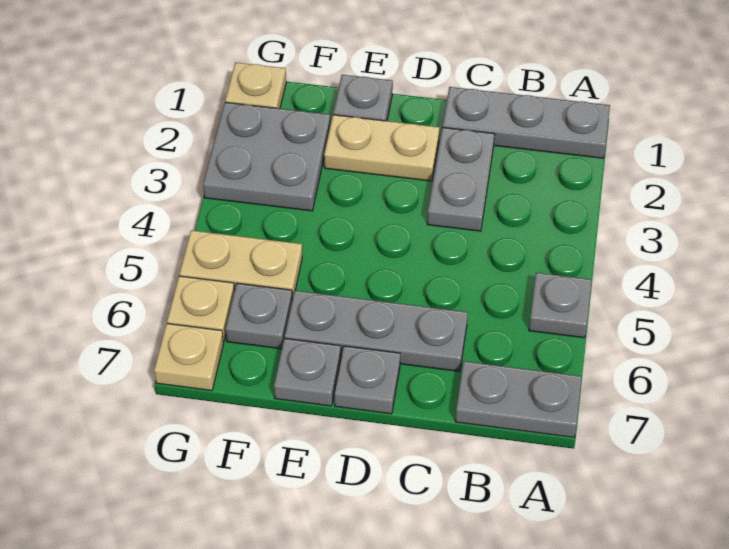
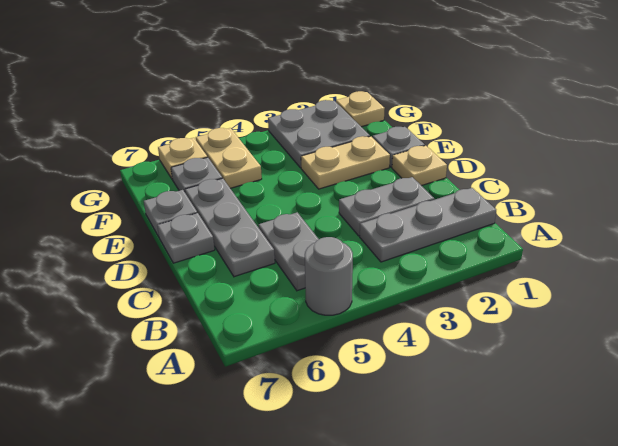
grey plate A1:C1 level 1 -> grey plate B1:B3 level 1
grey plate A5 level 1 -> grey round brick A5 level 1
grey plate A7:B7 level 1 -> grey plate B5:C5 level 1
tan plate D2:E2 level 1 -> tan plate E2:E3 level 1
tan plate G7 level 1 -> tan plate D1 level 1

